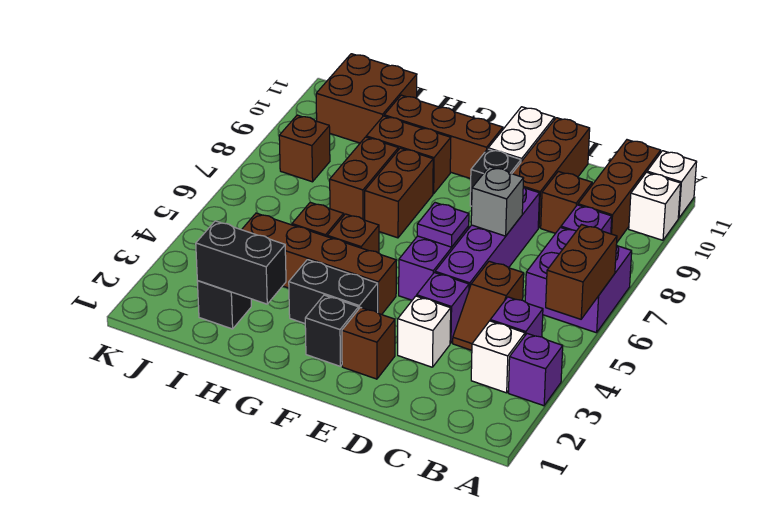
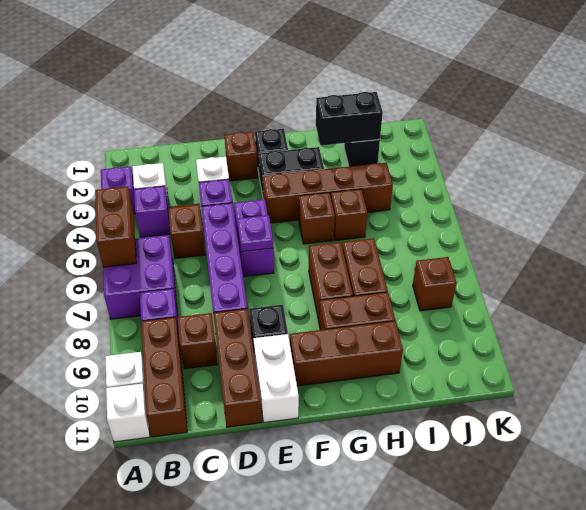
grey brick D7 level 2 -> none
brown brick I10:J11 level 1 -> none

